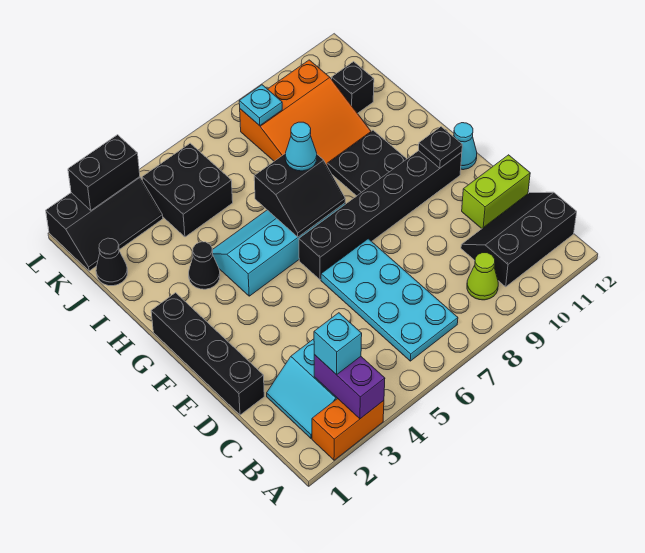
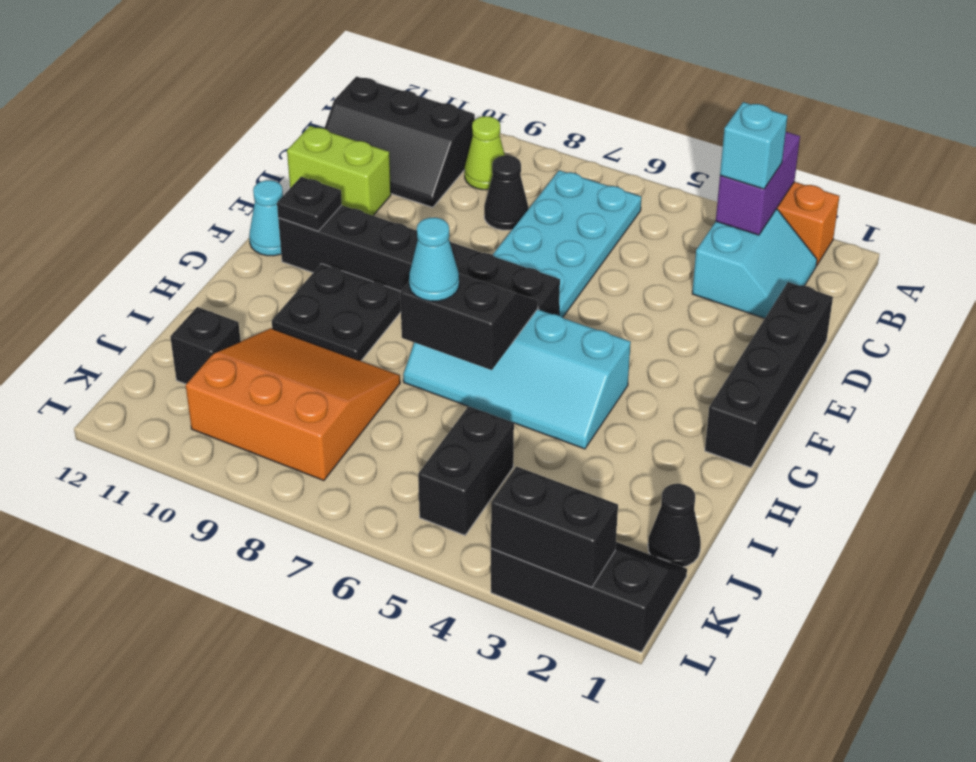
black cone H3 level 1 -> black cone C8 level 1
black brick J4:K5 level 1 -> black brick J5:K5 level 1
cyan plate K8 level 2 -> none

